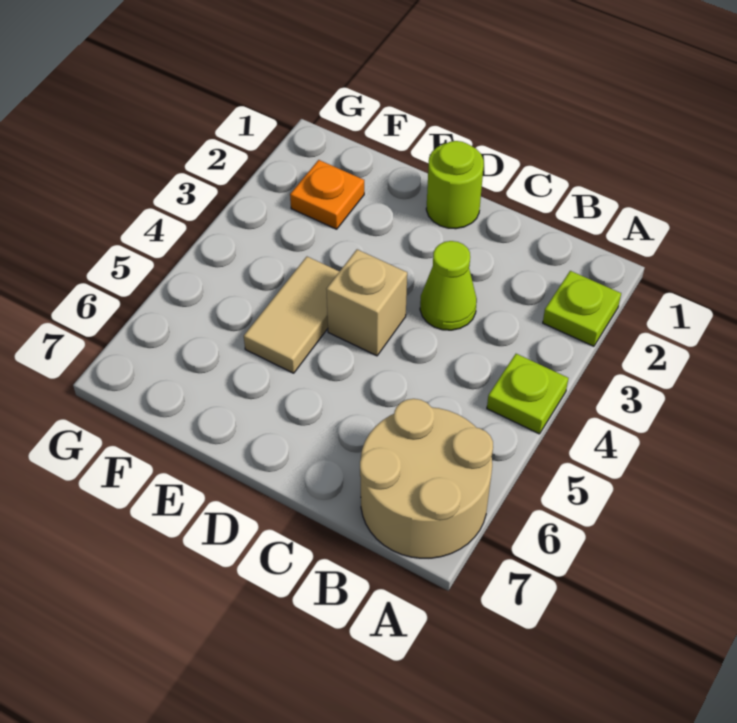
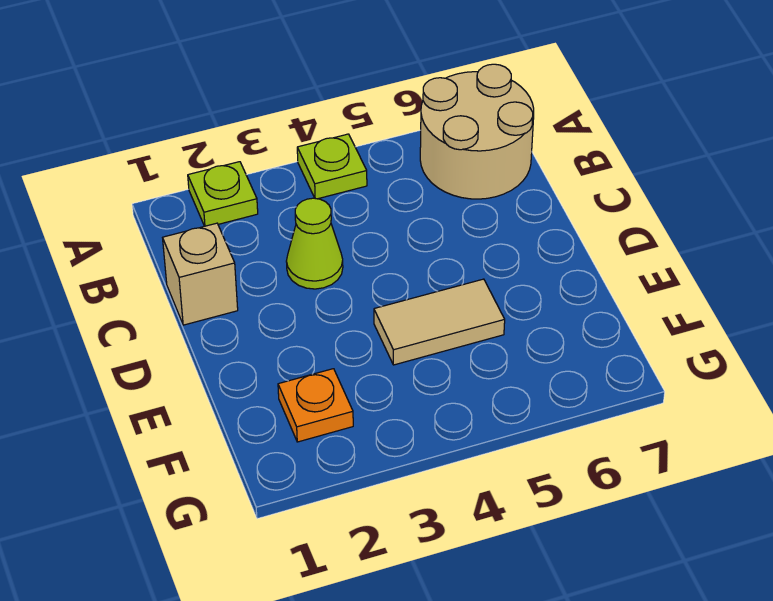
lime round brick D1 level 1 -> none
tan brick D4 level 1 -> tan brick C1 level 1

